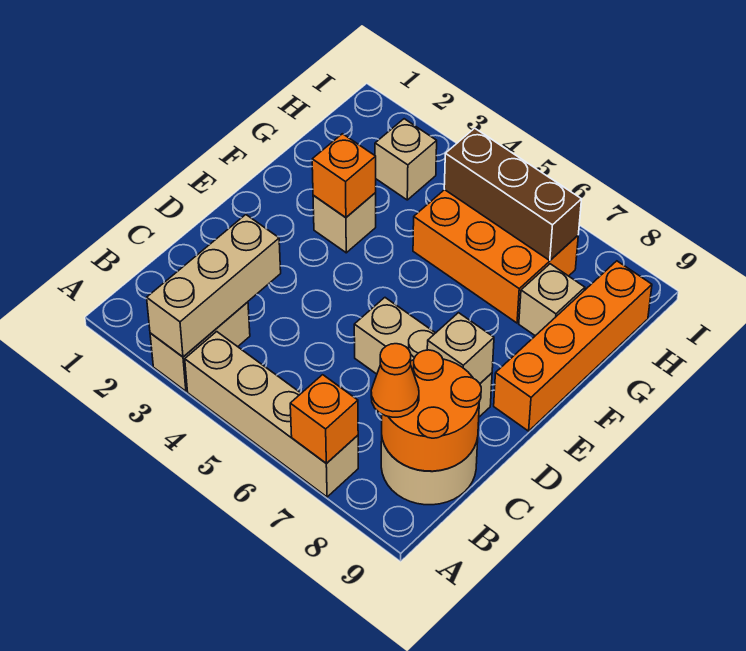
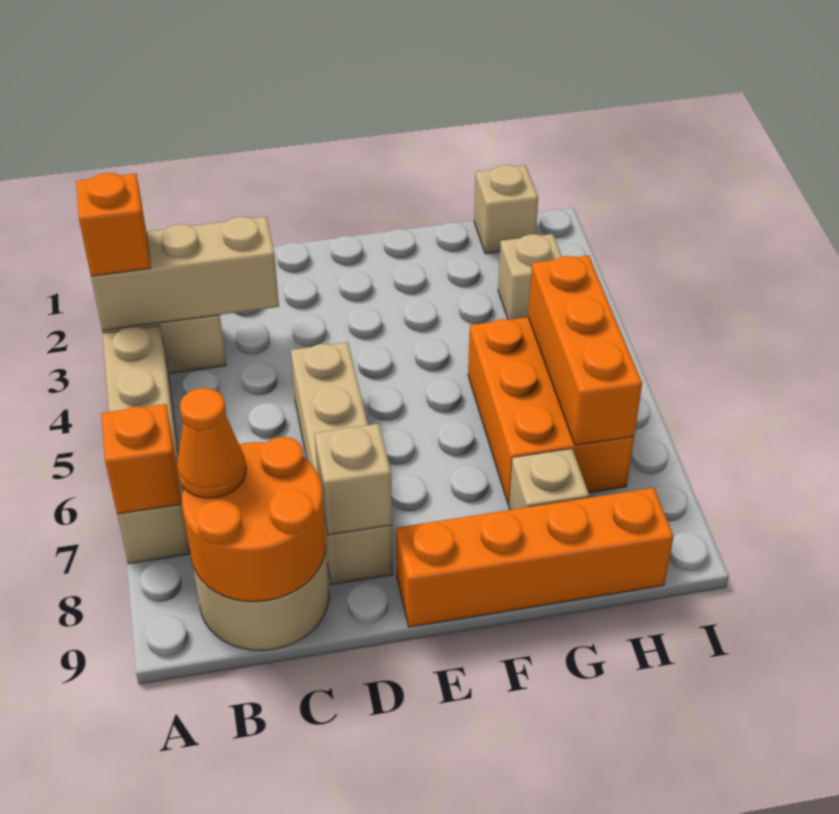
tan brick D6:D8 level 1 -> tan brick D5:D8 level 1
tan brick F3 level 1 -> tan brick H1 level 1
orange brick F3 level 2 -> orange brick A3 level 3
brown brick H5:H7 level 2 -> orange brick H5:H7 level 2

